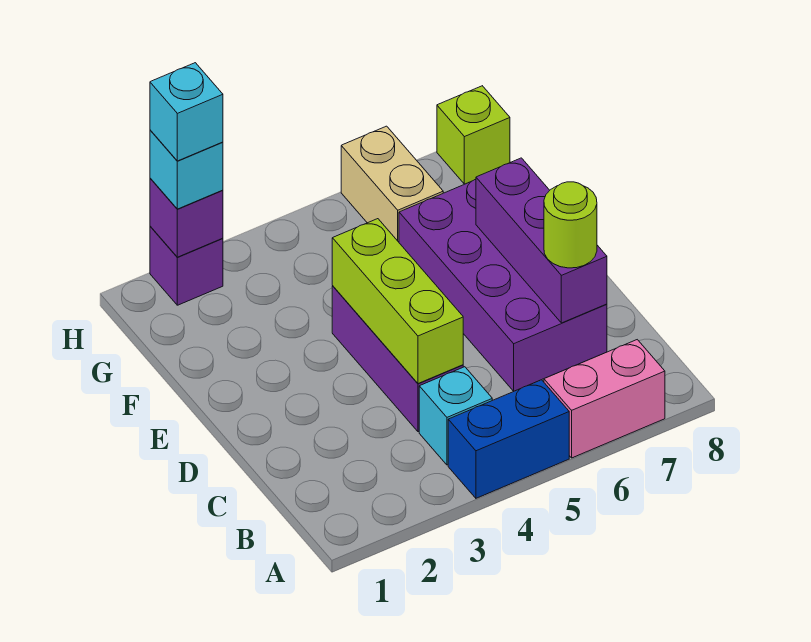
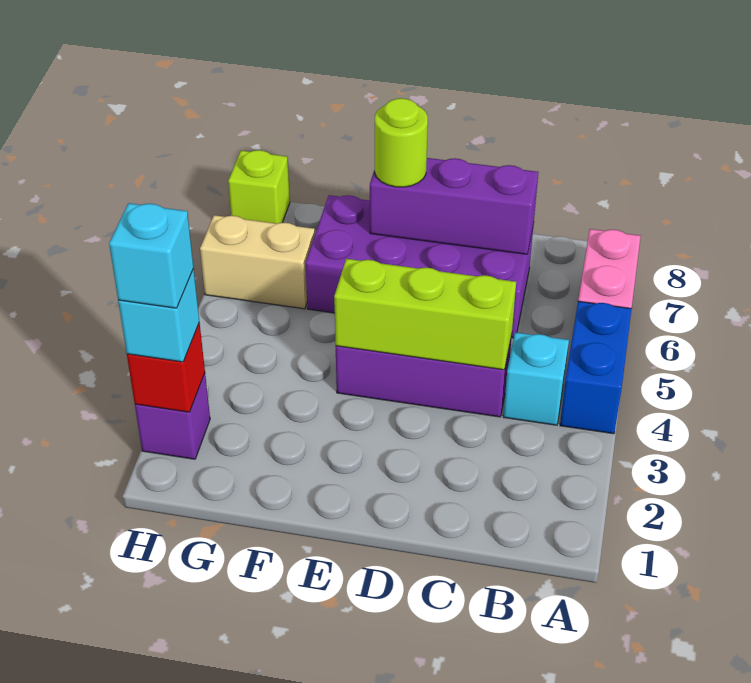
lime round brick C7 level 3 -> lime round brick E7 level 3
purple brick H2 level 2 -> red brick H2 level 2

